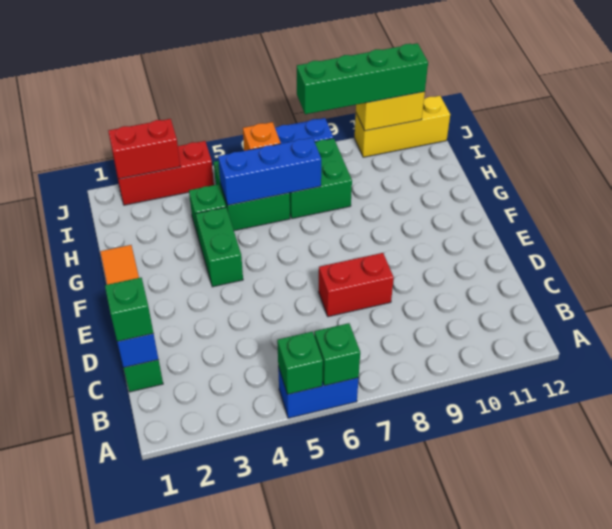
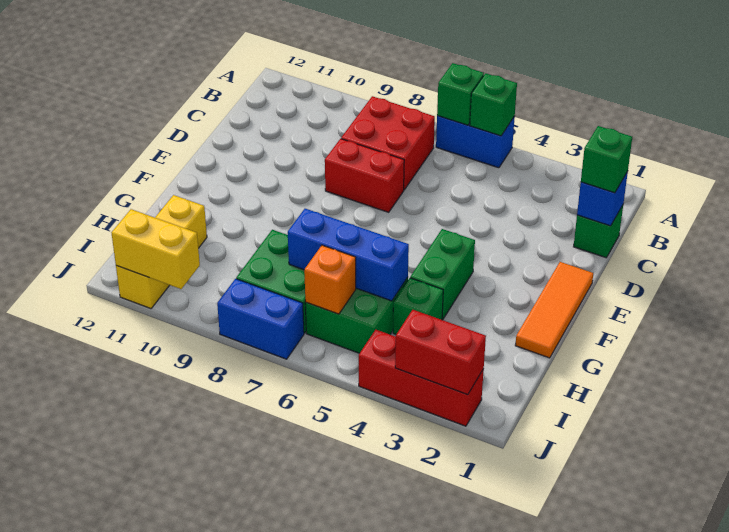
none -> red brick B7:C8 level 1
green brick J8:J11 level 3 -> none
yellow brick J10:J12 level 1 -> yellow brick H11:J11 level 1

